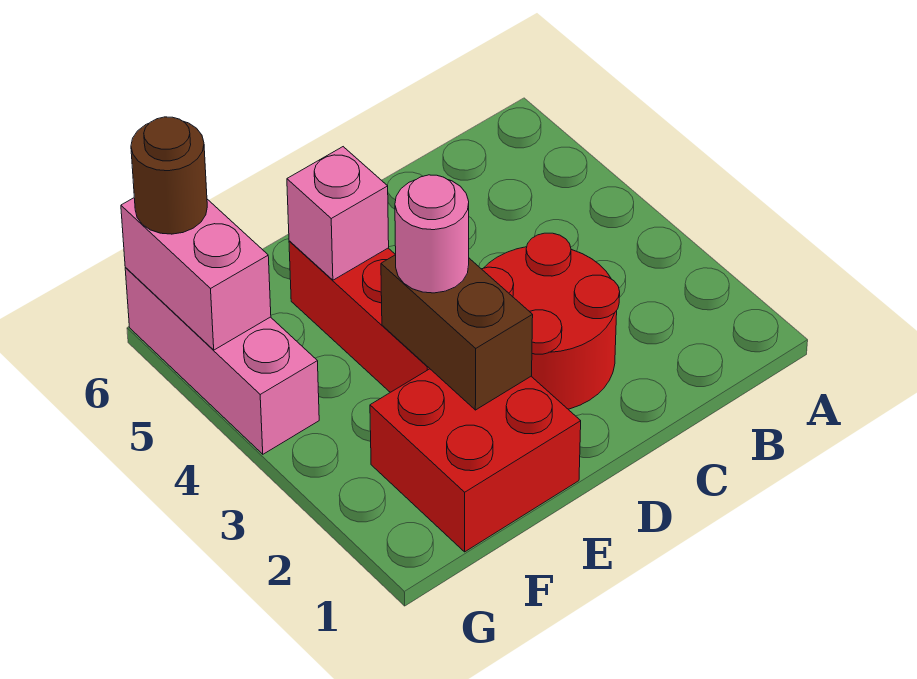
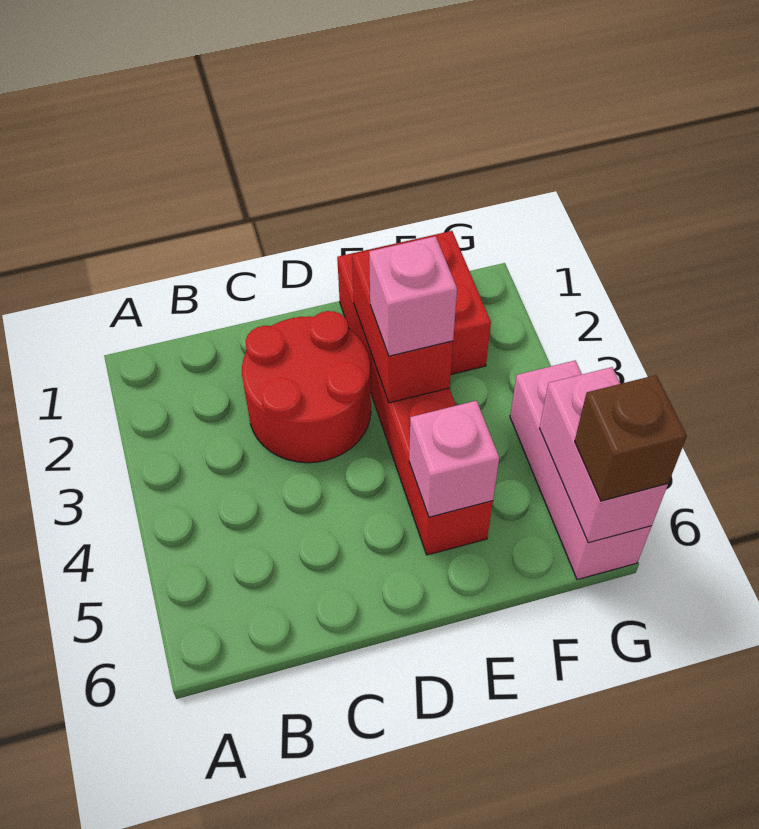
brown brick E2:E3 level 2 -> red brick E2:E3 level 2
pink round brick E3 level 3 -> pink brick E3 level 3
brown round brick G6 level 3 -> brown brick G6 level 3

